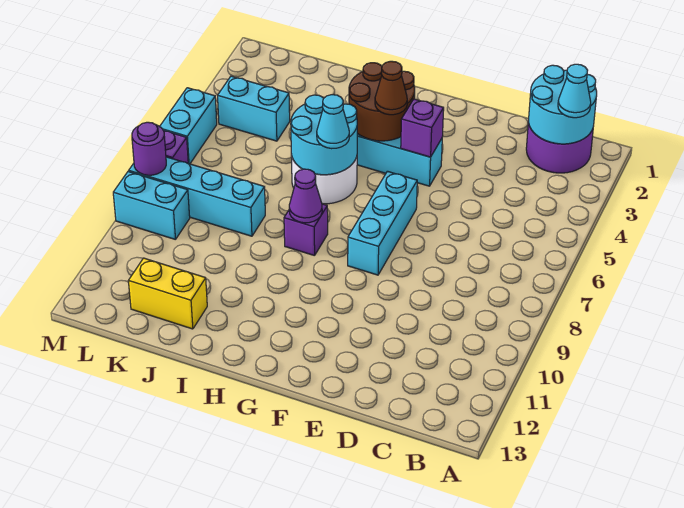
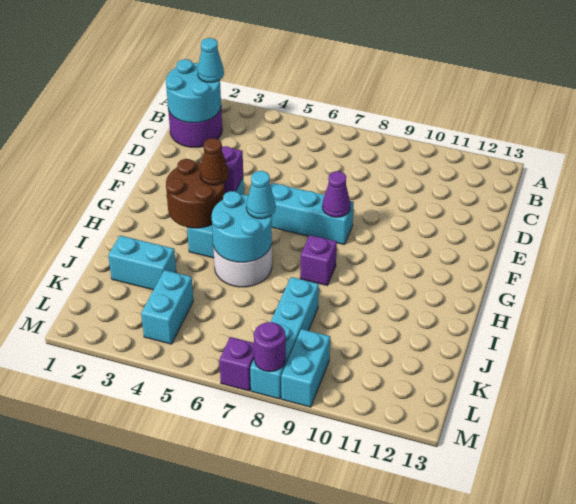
purple cone H8 level 2 -> purple cone F8 level 2
yellow brick J12:K12 level 1 -> none
cyan brick M5:M6 level 1 -> cyan brick J2:J3 level 1

